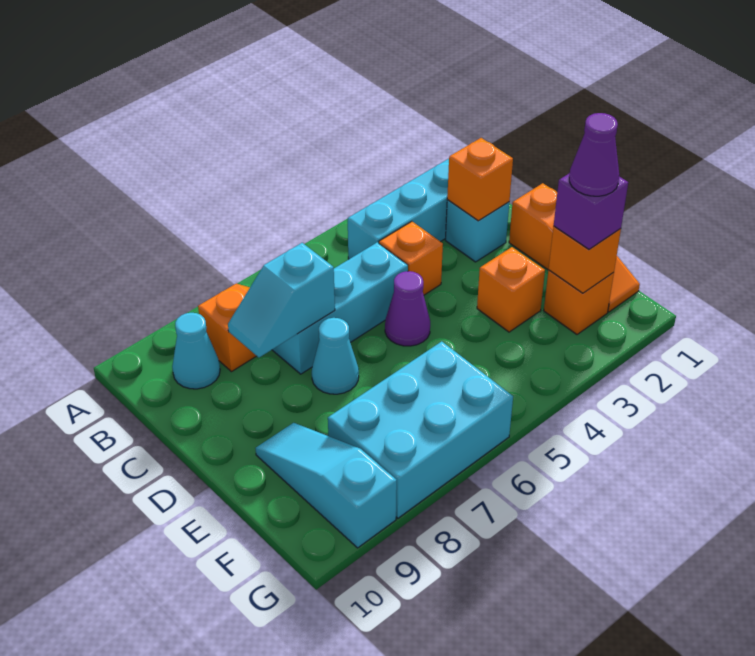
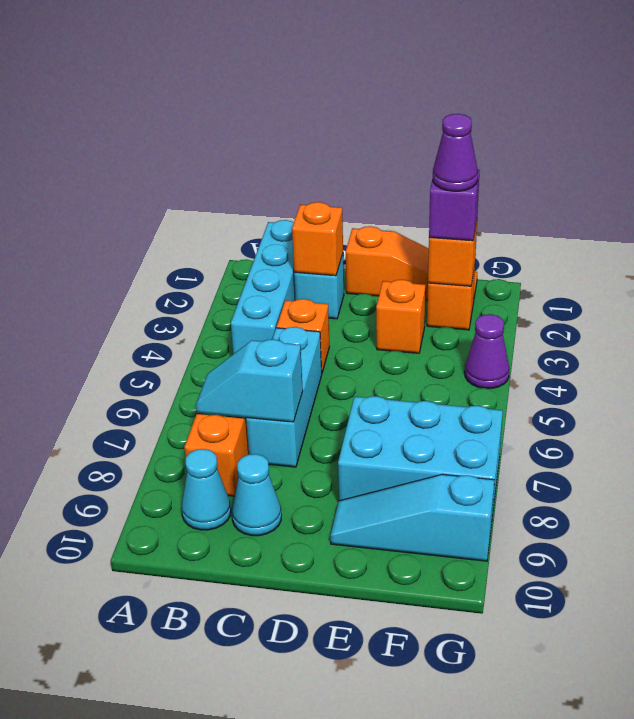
cyan slope C7:C8 level 2 top 7 -> cyan slope B7:C7 level 2 top C
purple cone D5 level 1 -> purple cone G4 level 1
cyan cone D7 level 1 -> cyan cone C9 level 1
cyan brick F6:G8 level 1 -> cyan brick E7:G8 level 1

